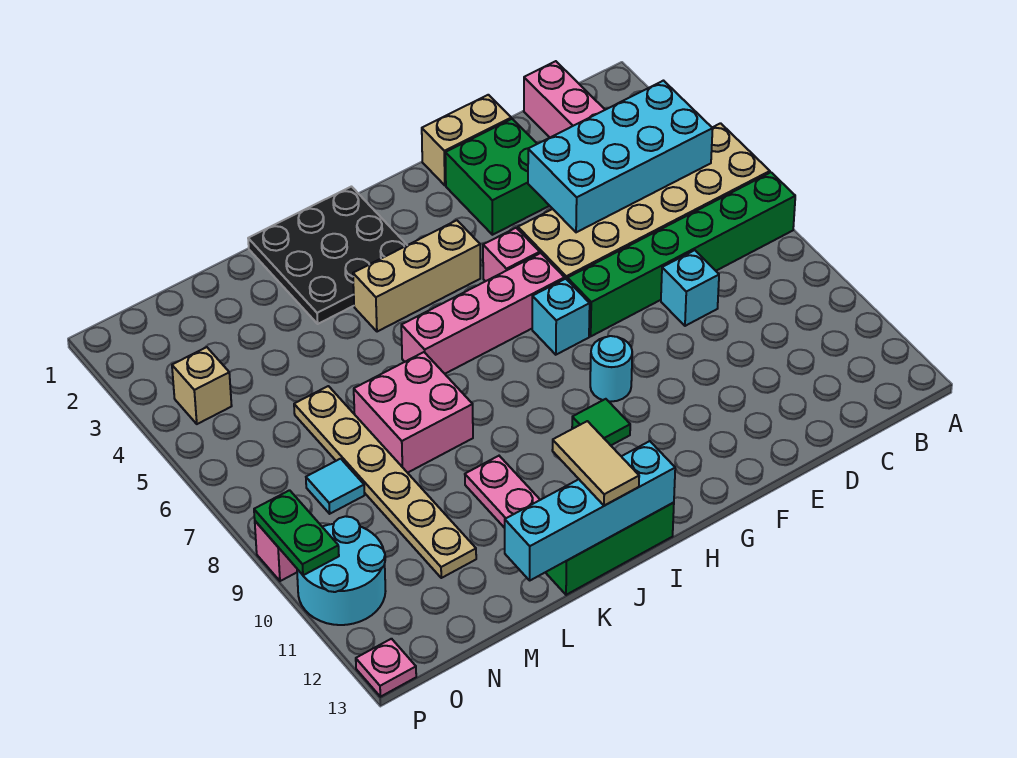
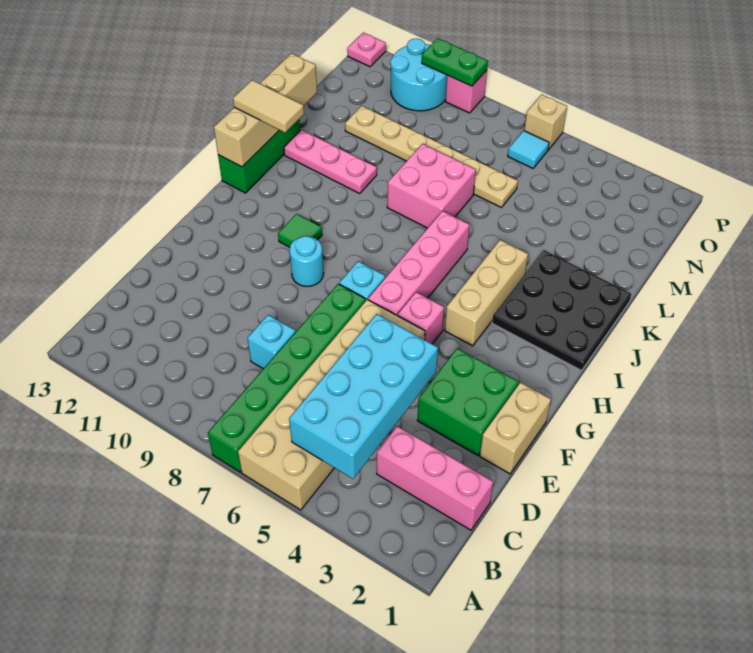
cyan brick I13:L13 level 2 -> tan brick I13:L13 level 2
cyan tile N8 level 1 -> cyan tile O6 level 1
tan brick O4 level 1 -> tan brick P6 level 1

